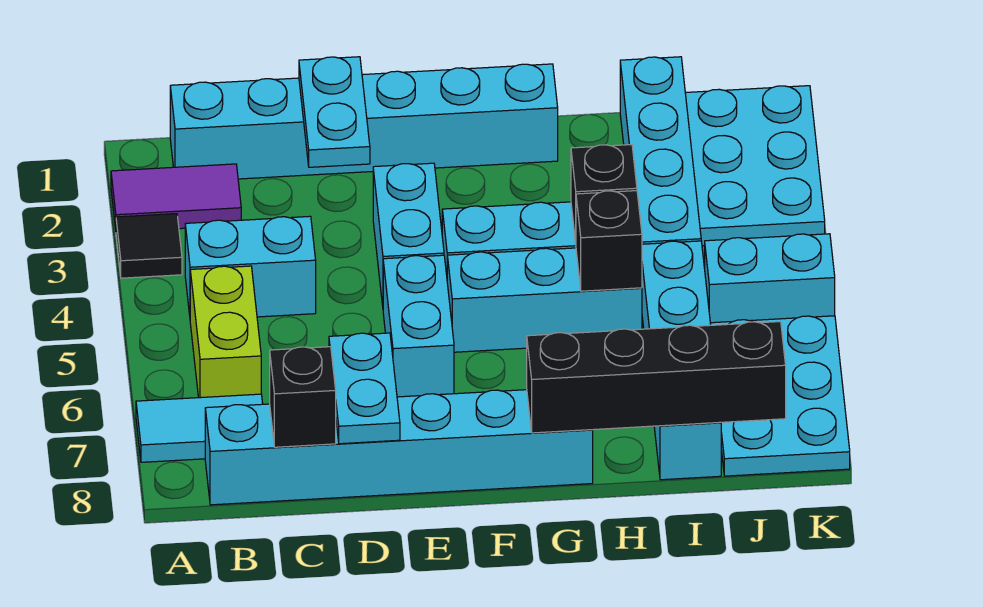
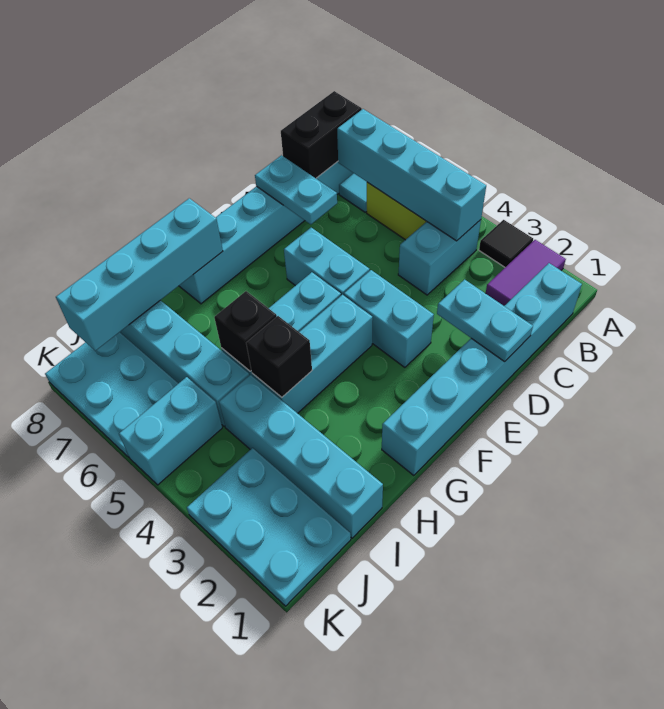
none -> cyan brick B4:B7 level 2
black brick C8 level 2 -> black brick B8:C8 level 2
black brick G8:J8 level 2 -> cyan brick G8:J8 level 2

